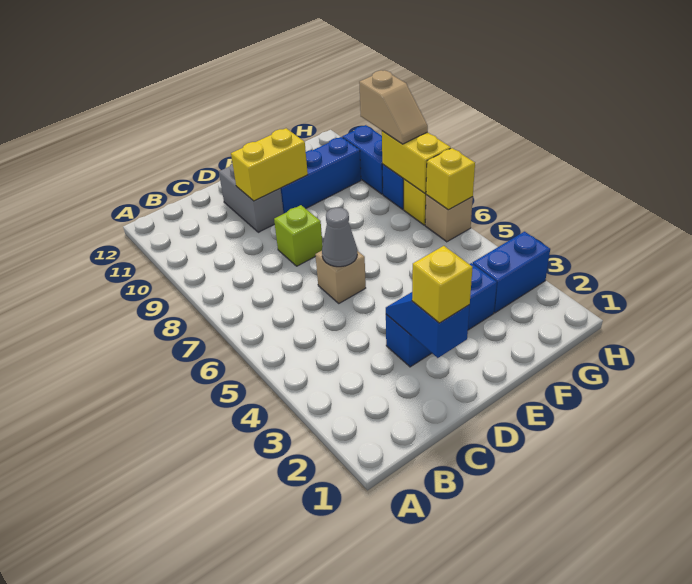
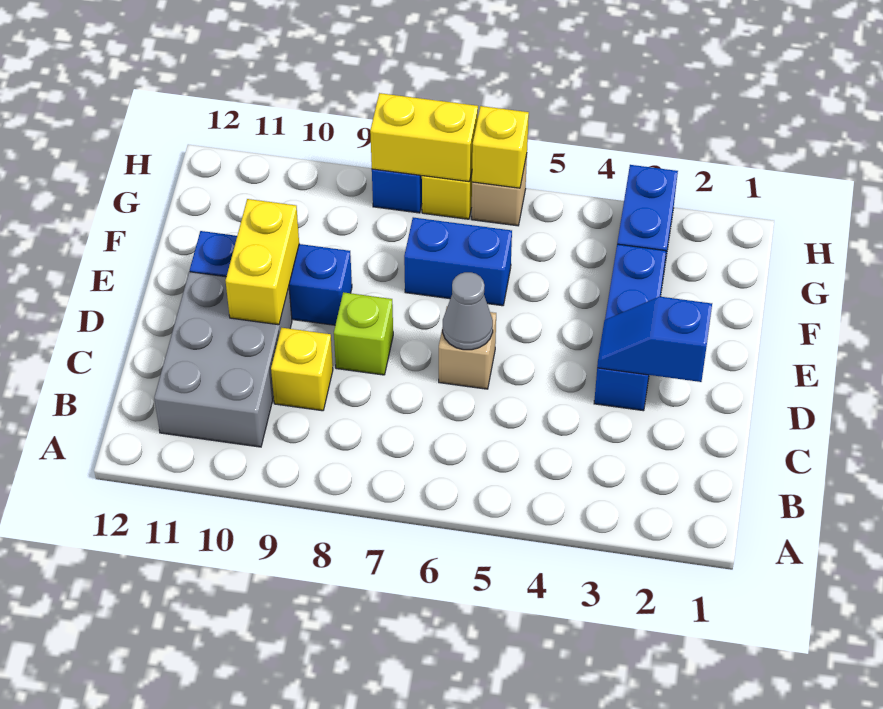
yellow brick D2 level 3 -> yellow brick C9 level 1
grey brick D10:D11 level 1 -> grey brick B10:D11 level 1
blue brick E10:G10 level 1 -> blue brick E9:E11 level 1
tan slope H8:H9 level 3 top 9 -> none
blue brick H9:H10 level 1 -> blue brick F6:F7 level 1

